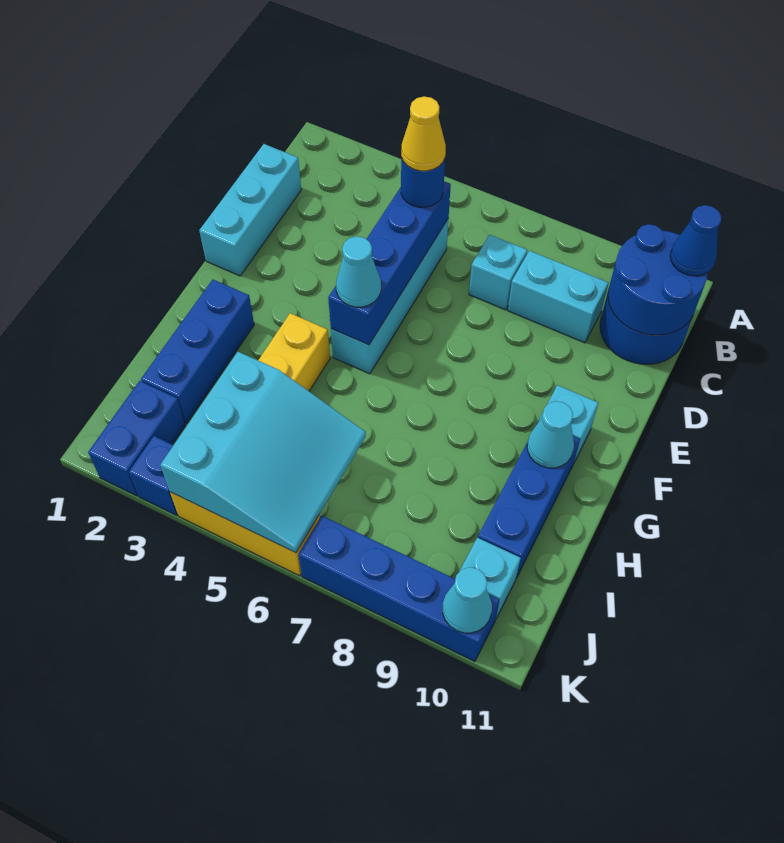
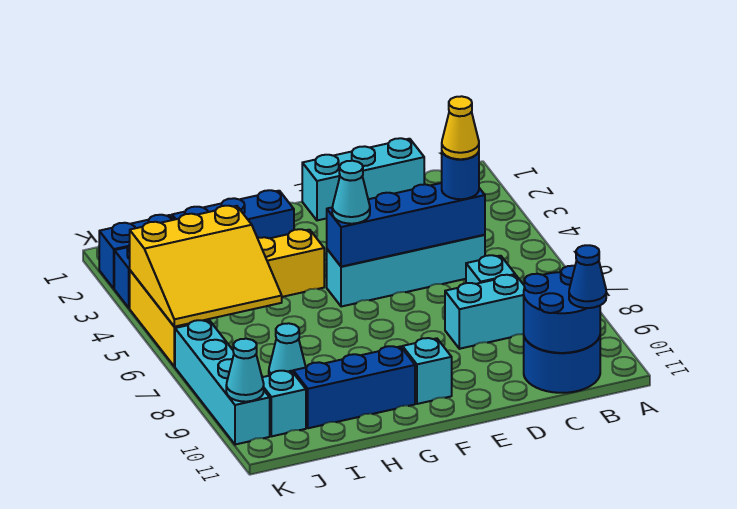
cyan brick C8:C9 level 1 -> cyan brick C8:D8 level 1
cyan cone G10 level 2 -> cyan cone I8 level 1
cyan slope I4:K6 level 2 top 4 -> yellow slope I4:K6 level 2 top 4
blue brick K7:K10 level 1 -> cyan brick K7:K10 level 1

